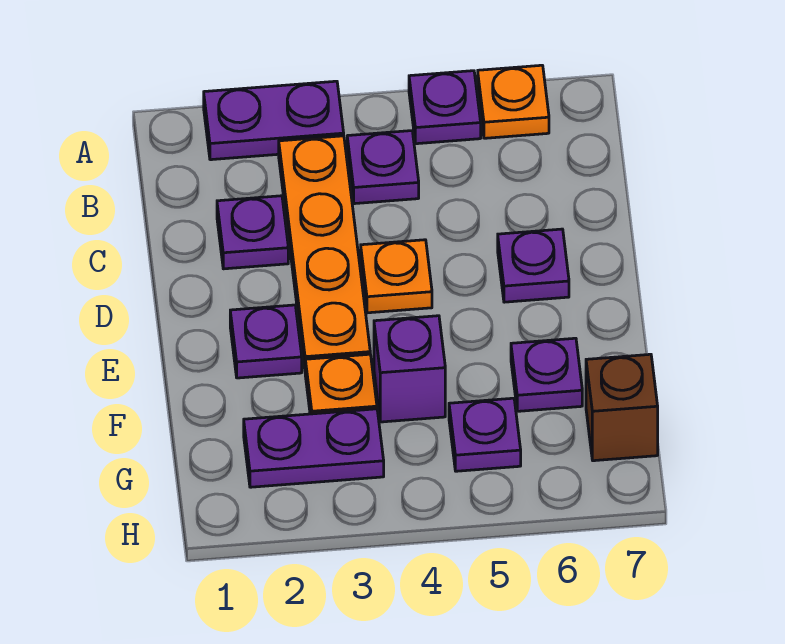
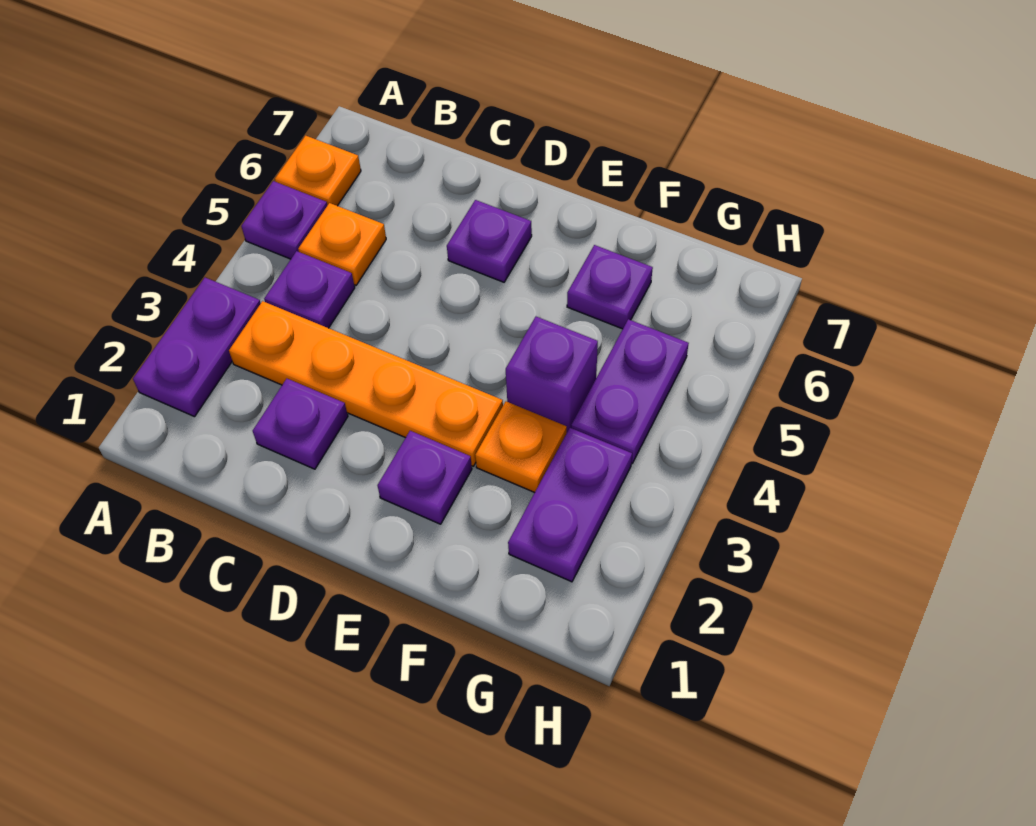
orange plate D4 level 1 -> orange plate B5 level 1
purple plate G5 level 1 -> purple plate G4:G5 level 1
brown brick G7 level 1 -> none

